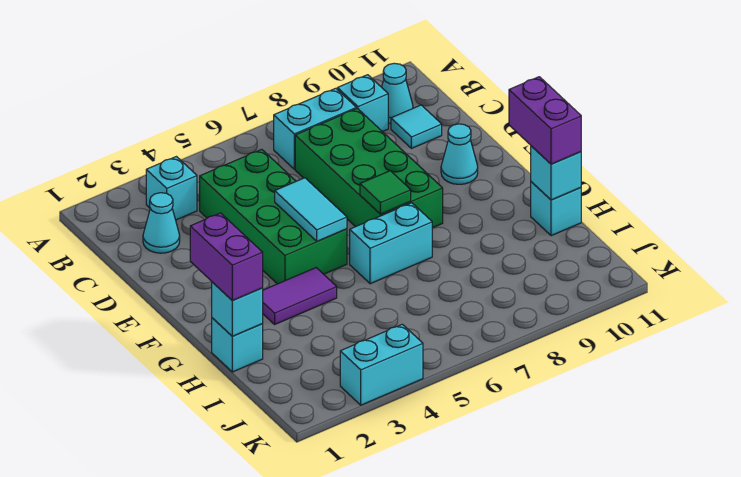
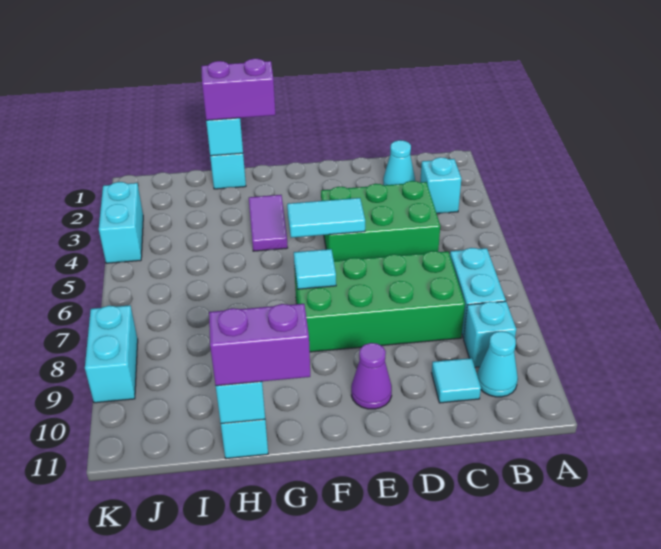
green brick C4:F5 level 1 -> green brick C4:E5 level 1
cyan cone E10 level 1 -> purple cone E10 level 1
green tile F7 level 2 -> cyan tile F7 level 2
cyan brick G6:G7 level 1 -> cyan brick K8:K9 level 1

